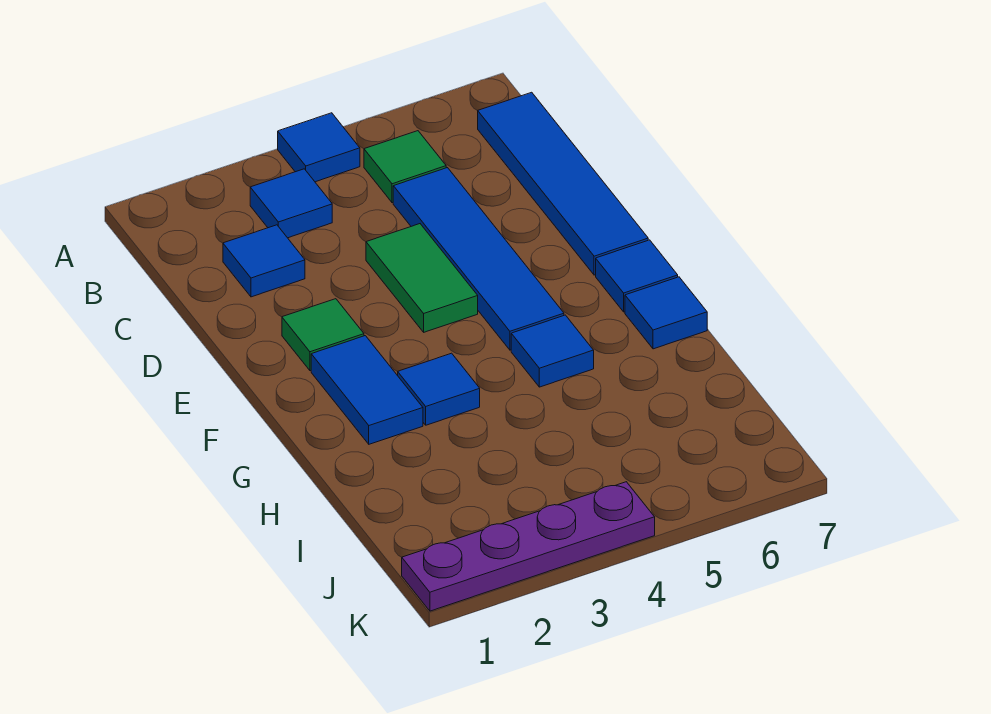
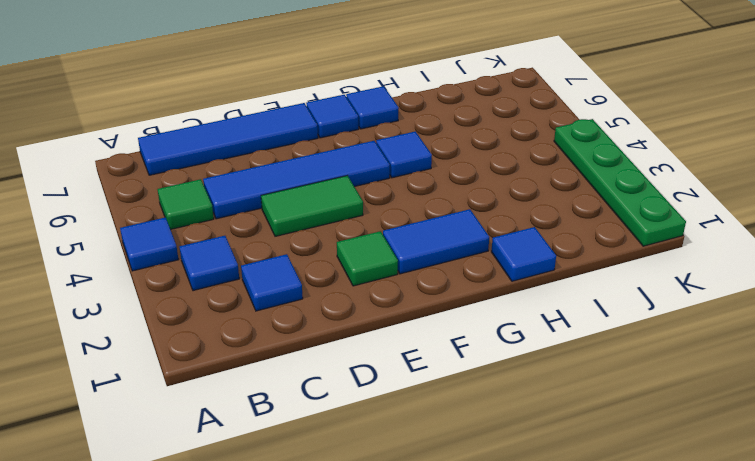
blue tile G3 level 1 -> blue tile H1 level 1
purple plate K1:K4 level 1 -> green plate K1:K4 level 1

